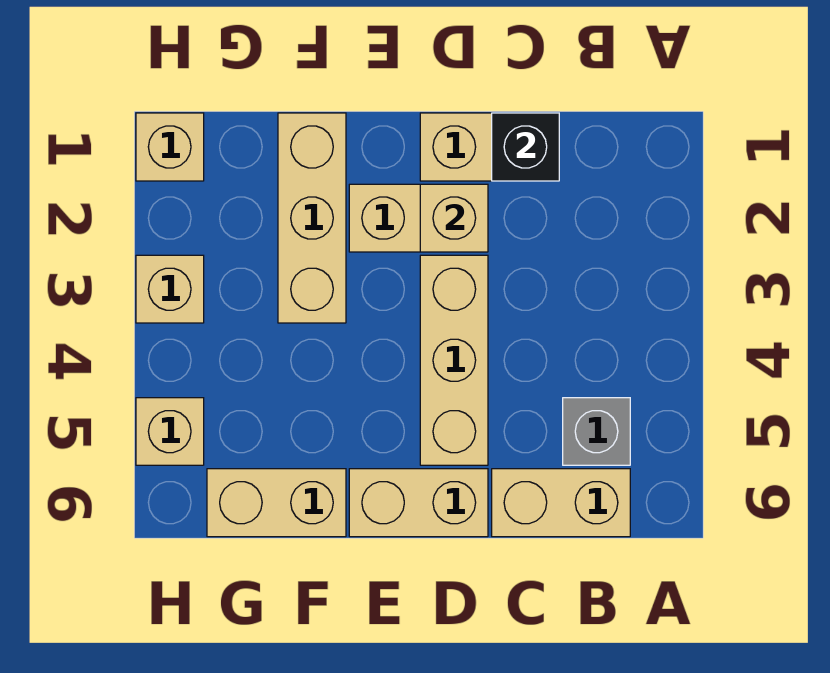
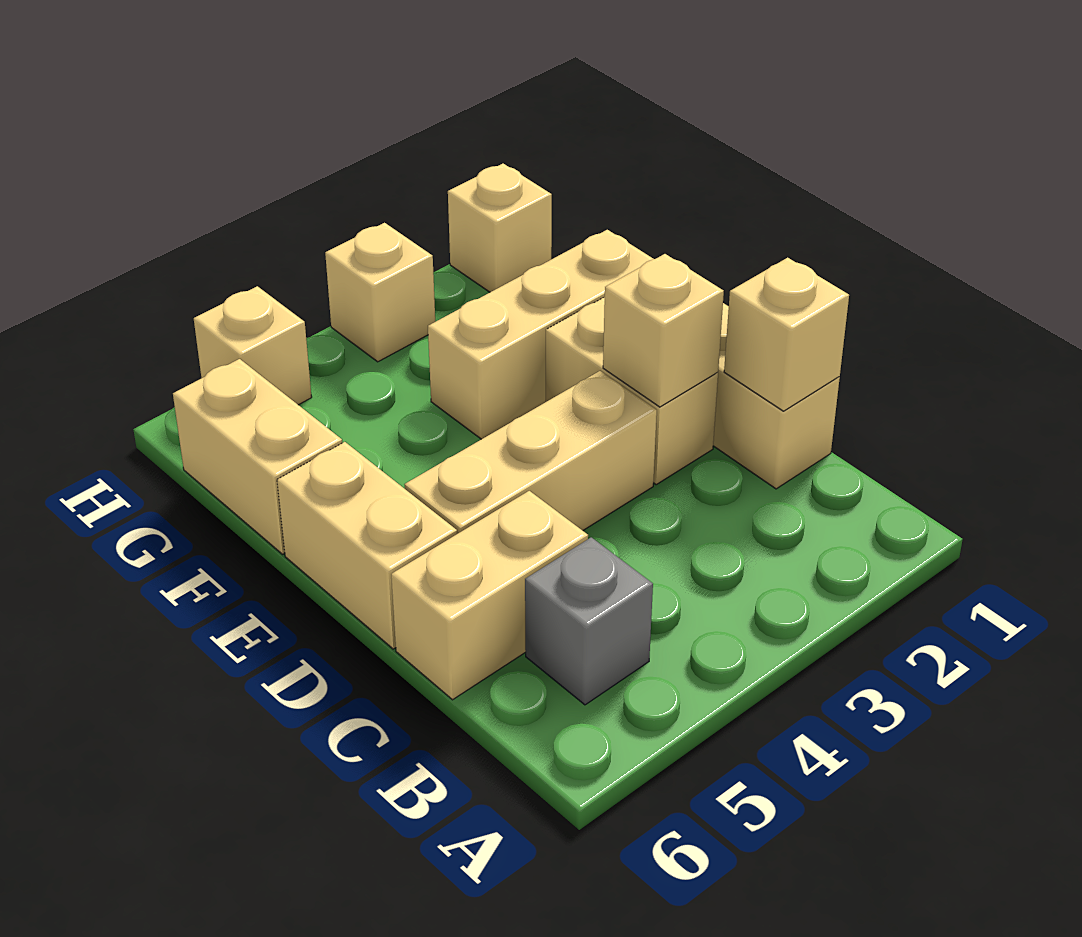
tan brick B6:C6 level 1 -> tan brick C5:C6 level 1
black brick C1 level 2 -> tan brick C1 level 2

